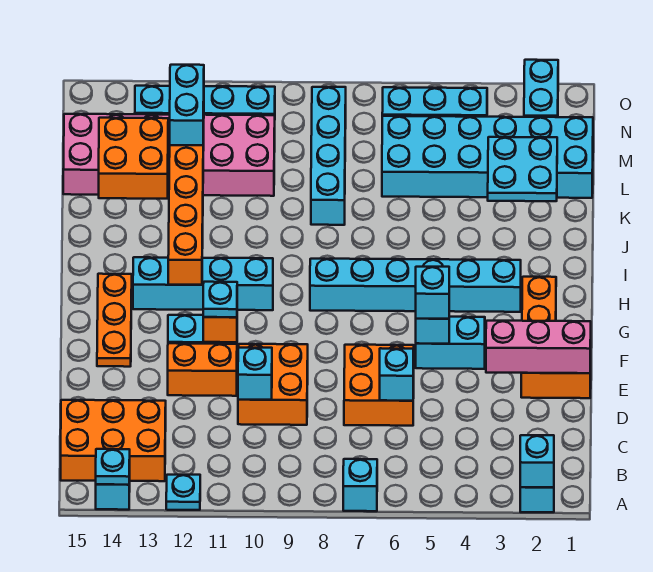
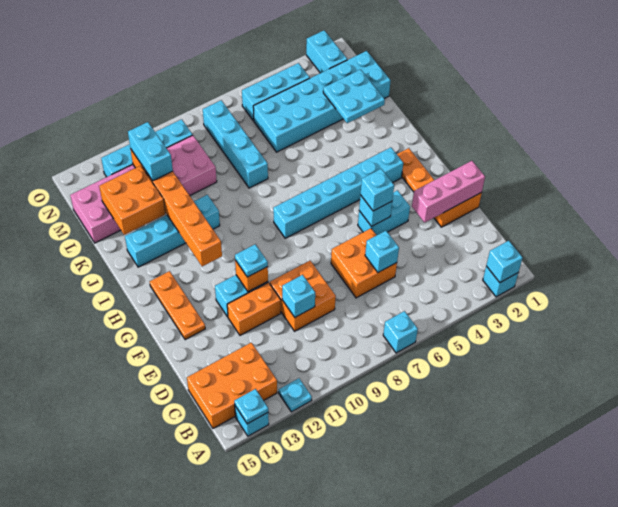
cyan brick H10:H13 level 1 -> cyan brick J11:J14 level 1

